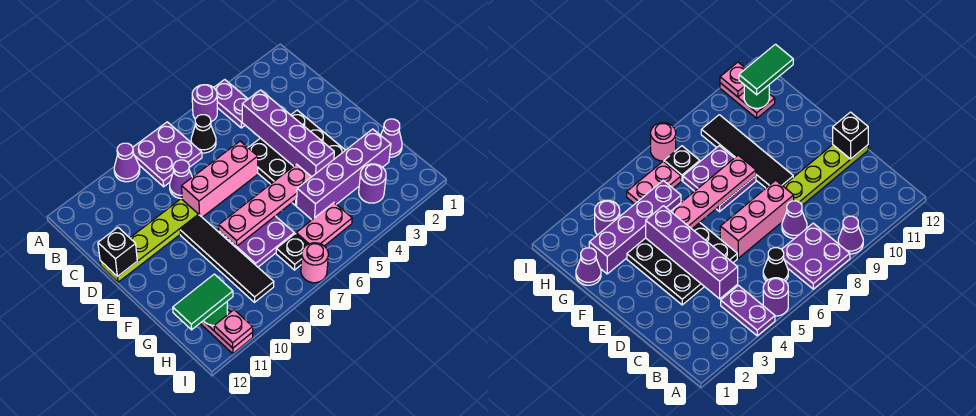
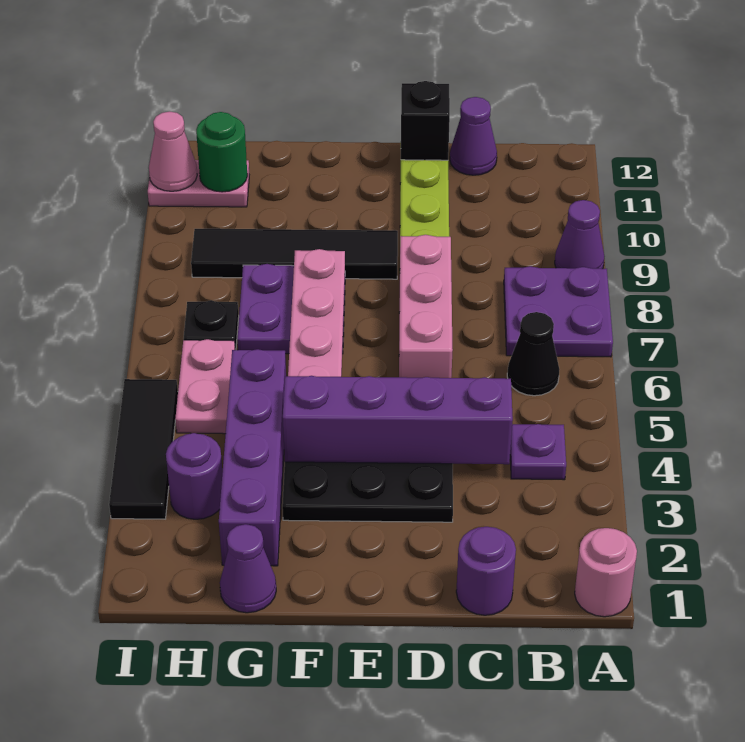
purple plate A4:B4 level 1 -> purple plate B4 level 1
purple round brick A5 level 1 -> purple round brick C1 level 1
purple cone C8 level 1 -> purple cone C12 level 1
green tile H11:H12 level 3 -> none
none -> black tile I3:I5 level 1
pink round brick I7 level 1 -> pink round brick A1 level 1
pink plate I11 level 2 -> pink cone I11 level 2

